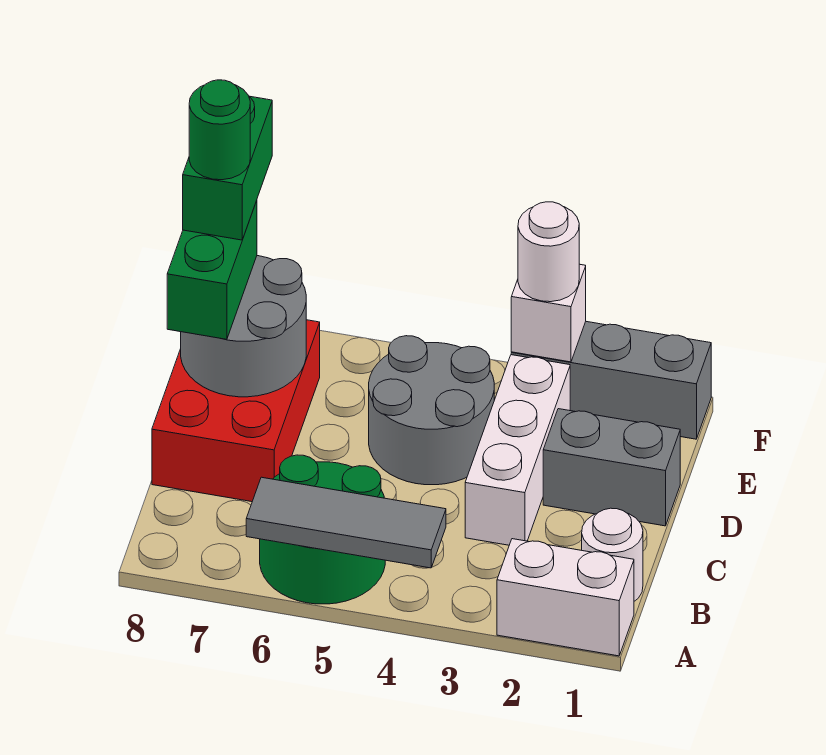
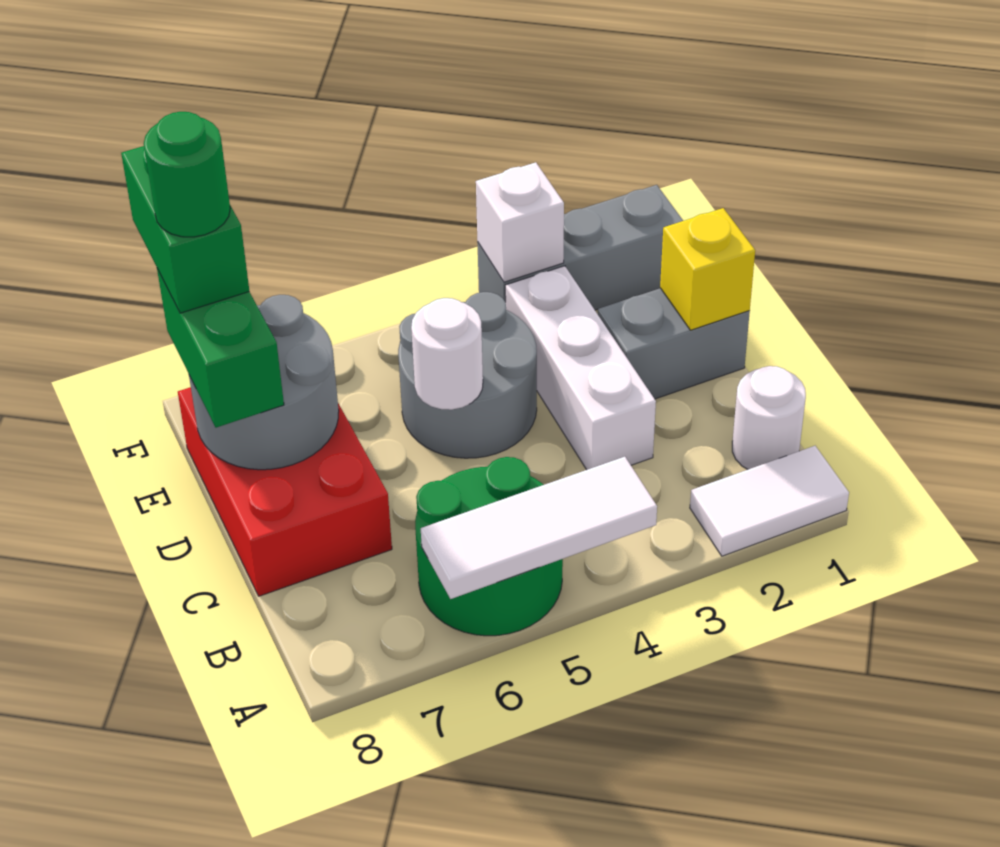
white brick A1:A2 level 1 -> white tile A1:A2 level 1
grey tile A4:A6 level 2 -> white tile A4:A6 level 2
none -> yellow brick D1 level 2
white round brick F3 level 3 -> white round brick D5 level 2

